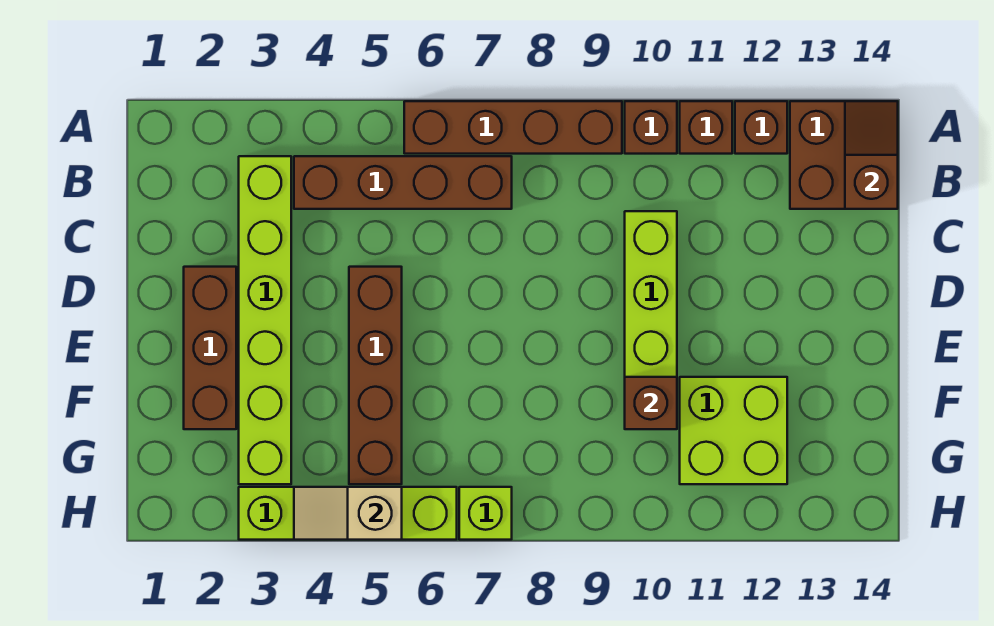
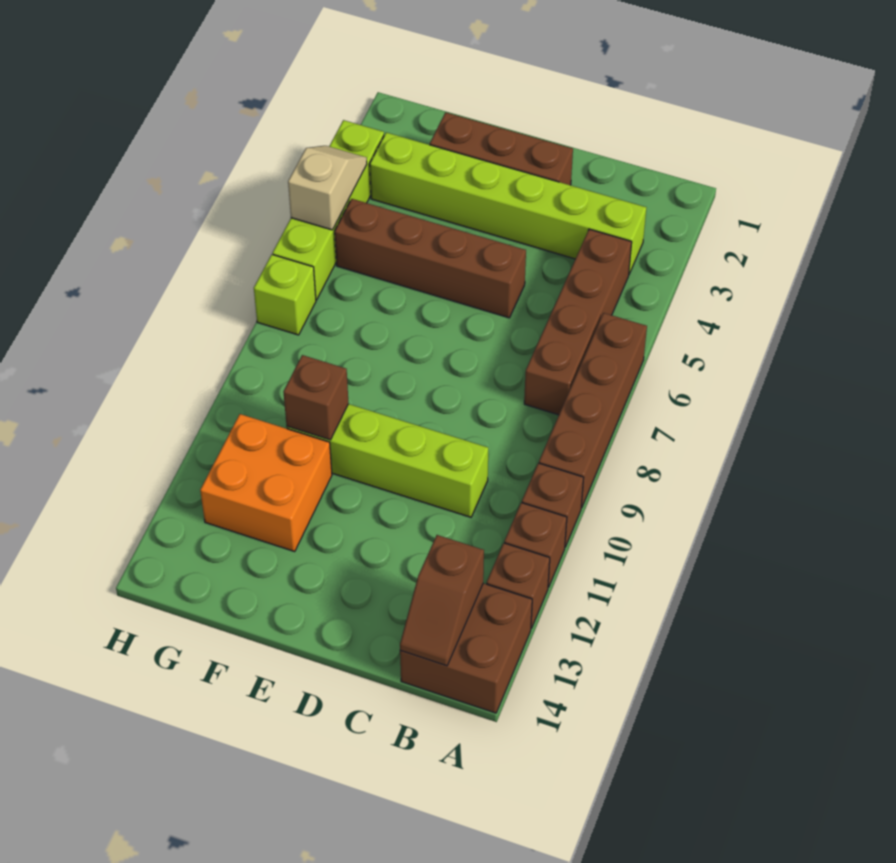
brown slope A14:B14 level 2 top B -> brown slope B13:B14 level 2 top 13
lime brick F11:G12 level 1 -> orange brick F11:G12 level 1

